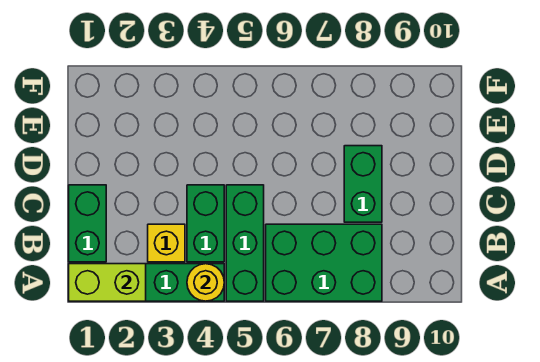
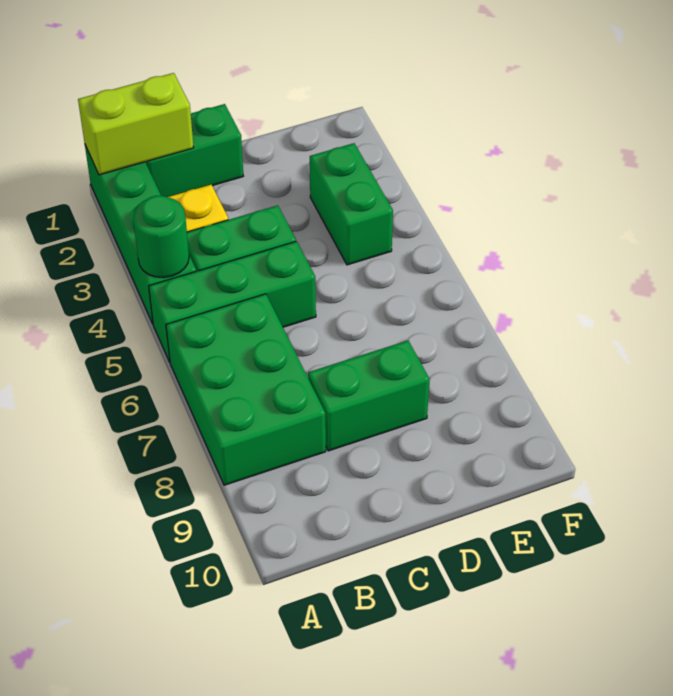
lime brick A1:A2 level 2 -> lime brick A1:B1 level 2
yellow round brick A4 level 2 -> green round brick A4 level 2
none -> green brick E3:E4 level 1

